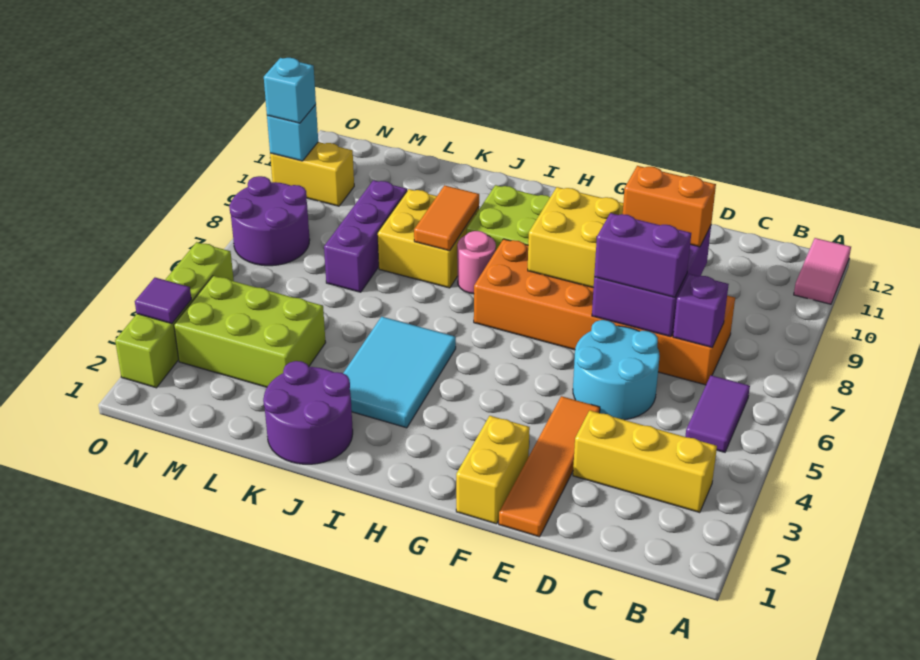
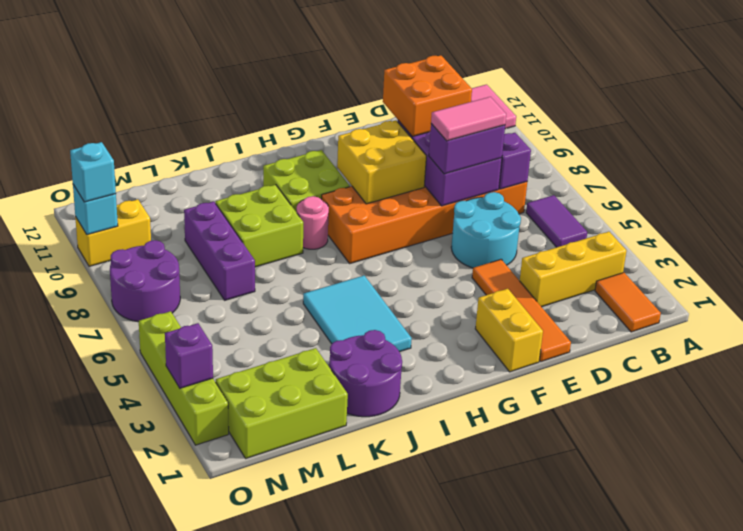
none -> pink tile D7:E7 level 4
orange brick D9:E9 level 3 -> orange brick D9:E10 level 3
yellow brick J8:K9 level 1 -> lime brick J8:K9 level 1
orange tile J8:J9 level 2 -> orange tile B1:B2 level 1
lime brick L3:N4 level 1 -> lime brick L1:N2 level 1
purple tile O3 level 2 -> purple brick O3 level 2

